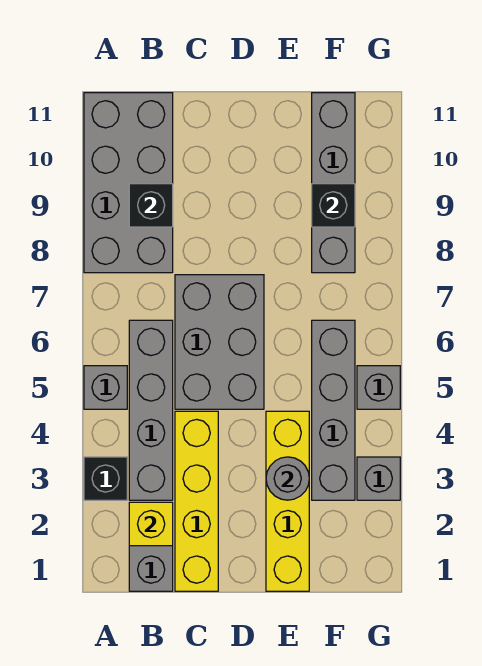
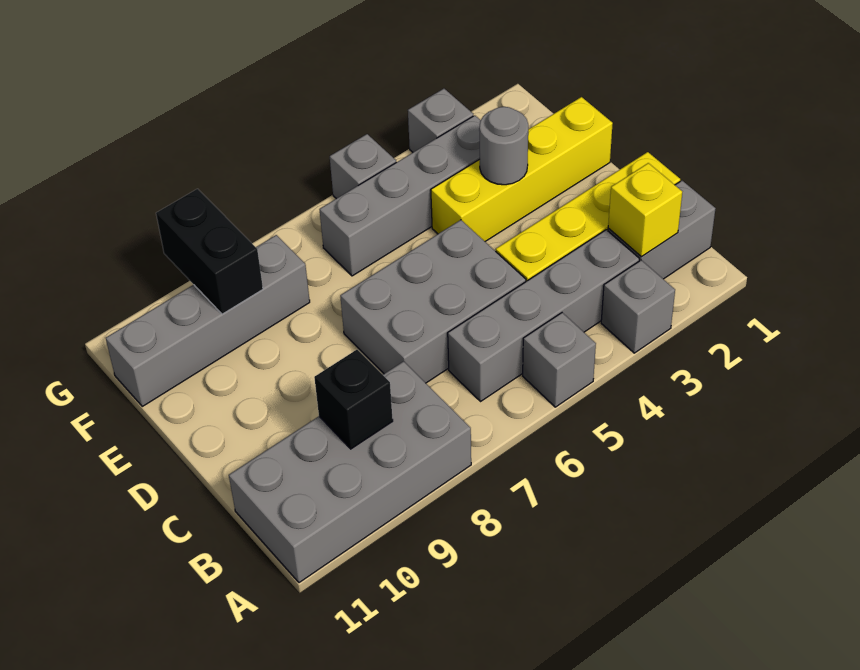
black brick A3 level 1 -> grey brick A3 level 1
black brick F9 level 2 -> black brick F9:G9 level 2

